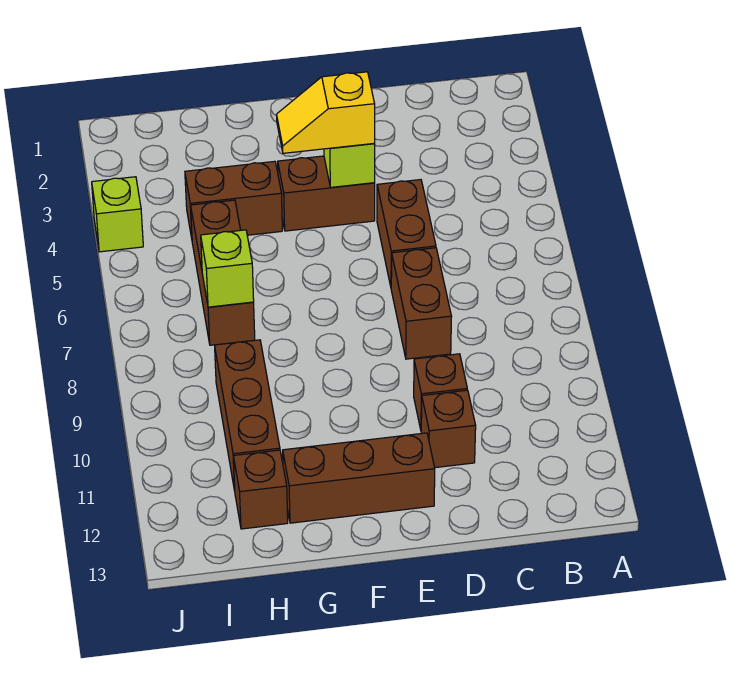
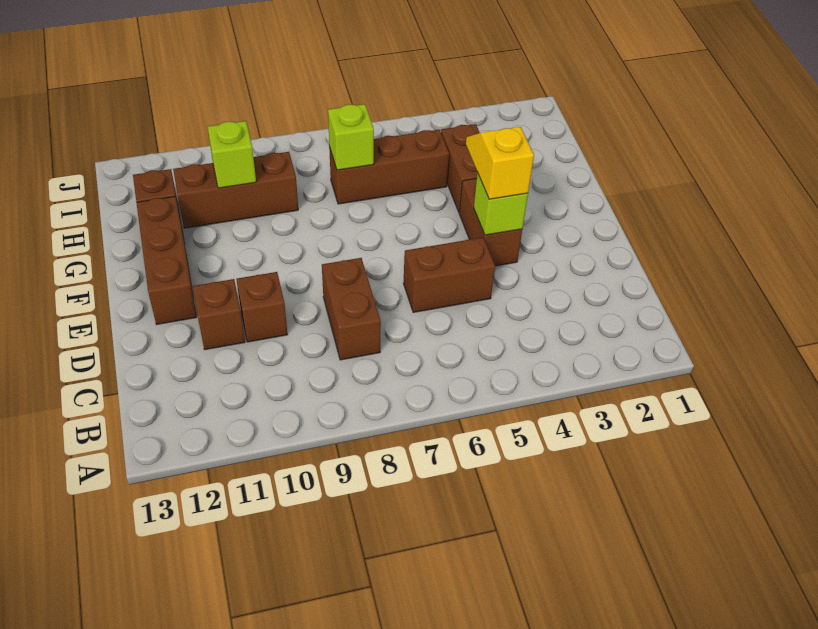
brown brick D7:D8 level 1 -> brown brick C8:D8 level 1
lime brick J4 level 1 -> lime brick H10 level 2

